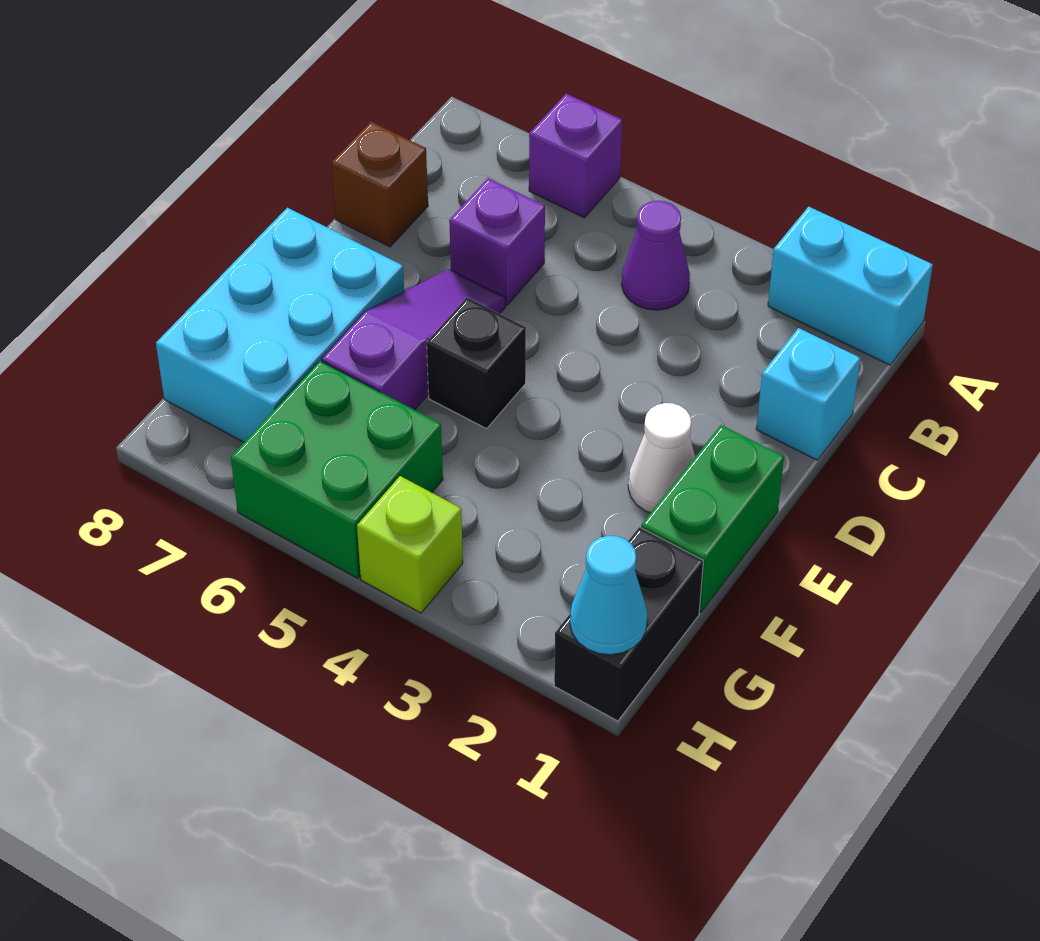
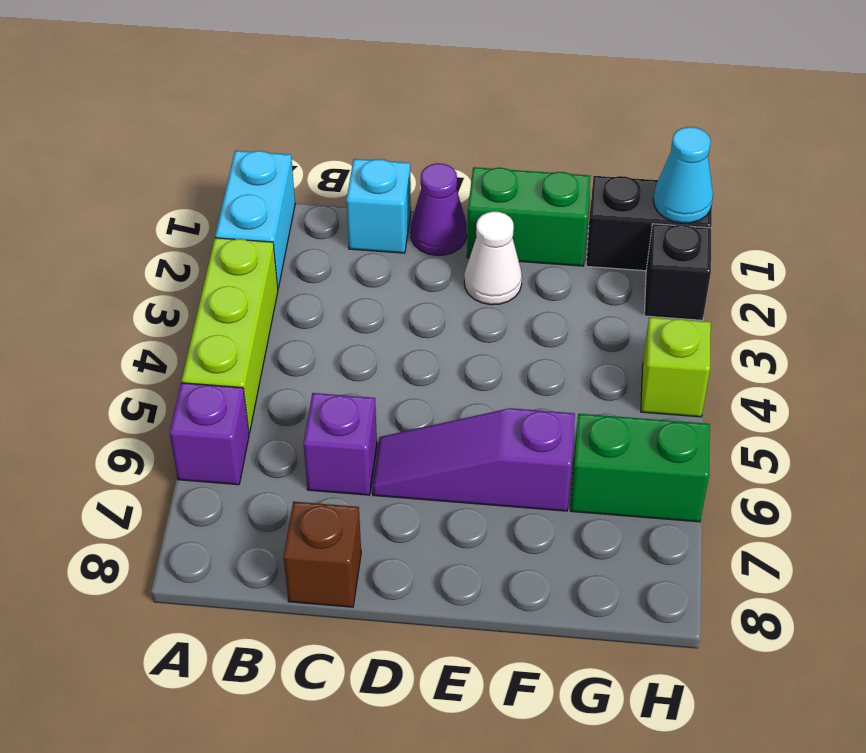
none -> lime brick A3:A5 level 1
purple cone B4 level 1 -> purple cone D1 level 1
black brick E5 level 1 -> black brick H2 level 1
cyan brick E7:G8 level 1 -> none
green brick G5:H6 level 1 -> green brick G6:H6 level 1

